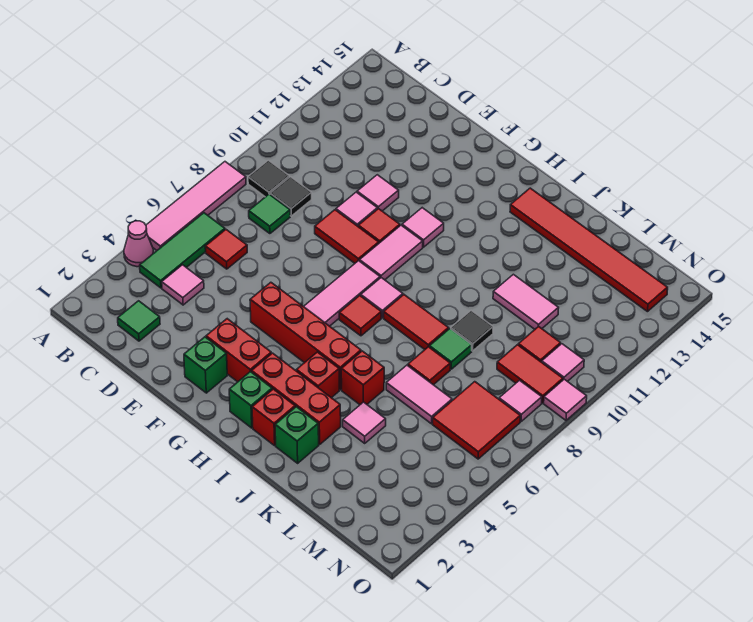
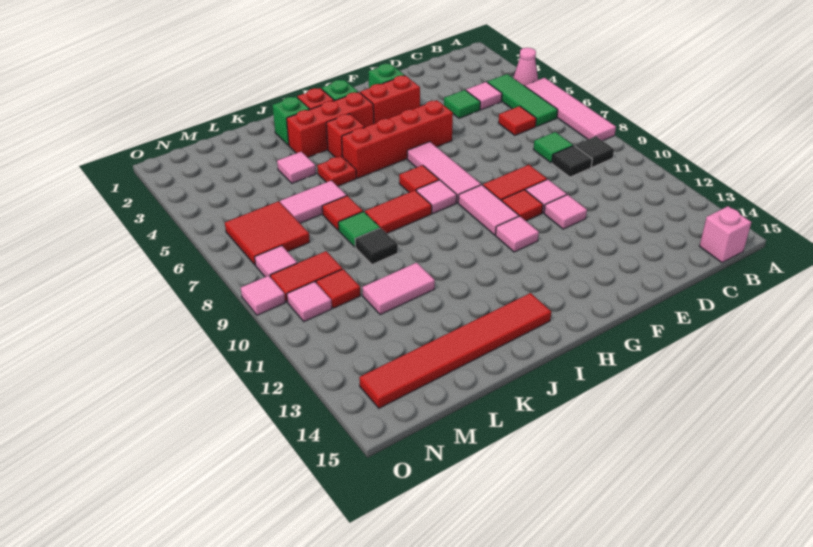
none -> pink brick B15 level 1
green tile C2 level 1 -> green tile D4 level 1
red brick J5 level 1 -> red plate J5 level 1

